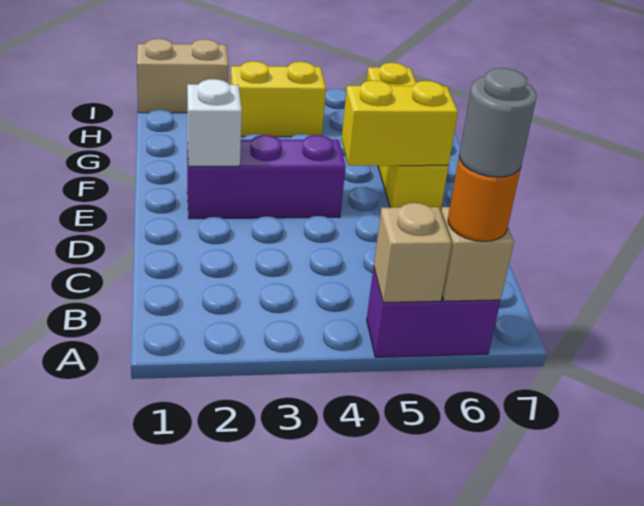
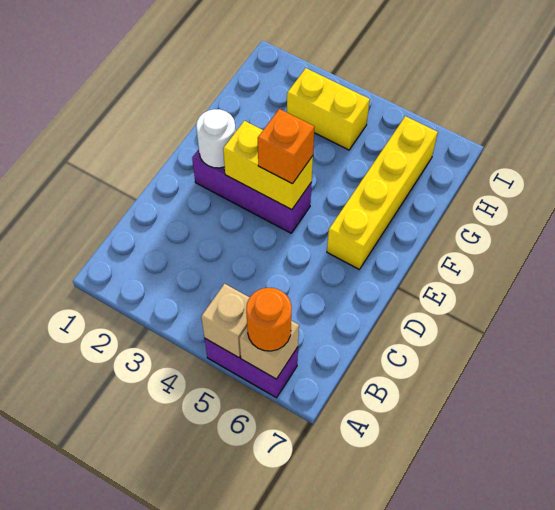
grey round brick A6 level 4 -> none
white brick E2 level 2 -> white round brick E2 level 2
none -> orange brick E4 level 3
yellow brick E5:E6 level 2 -> yellow brick E3:E4 level 2
tan brick I1:I2 level 1 -> none

